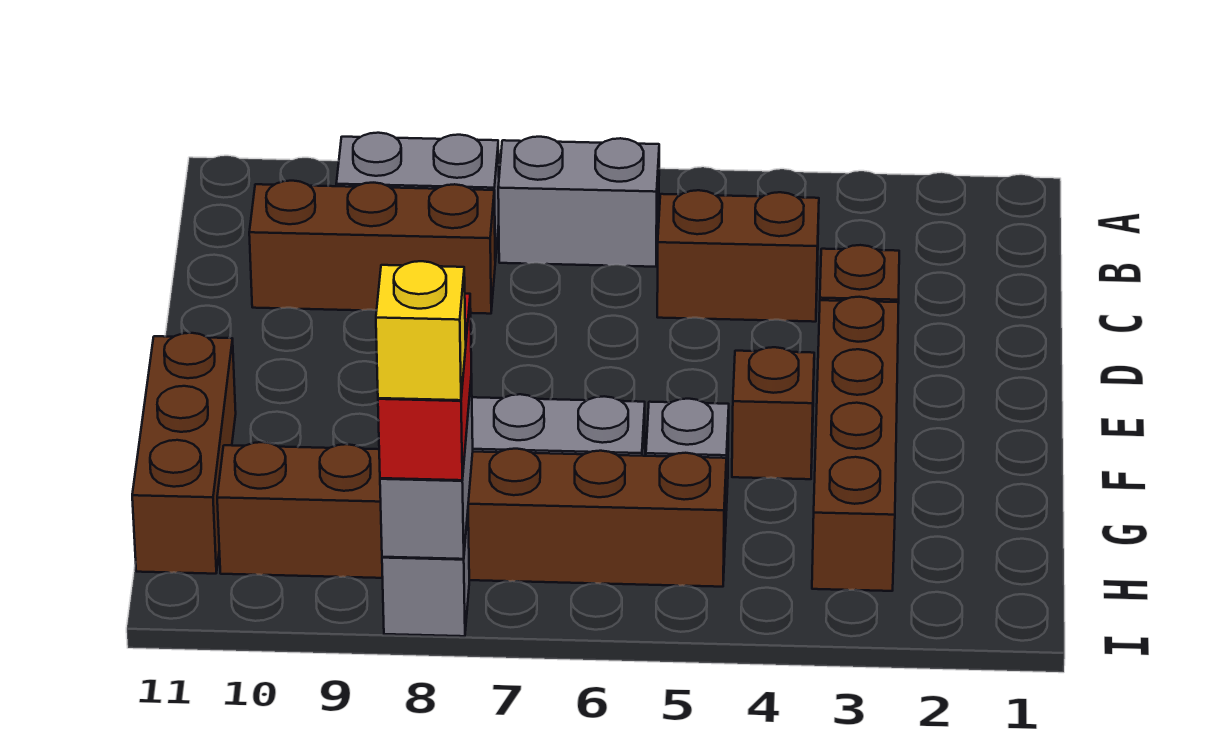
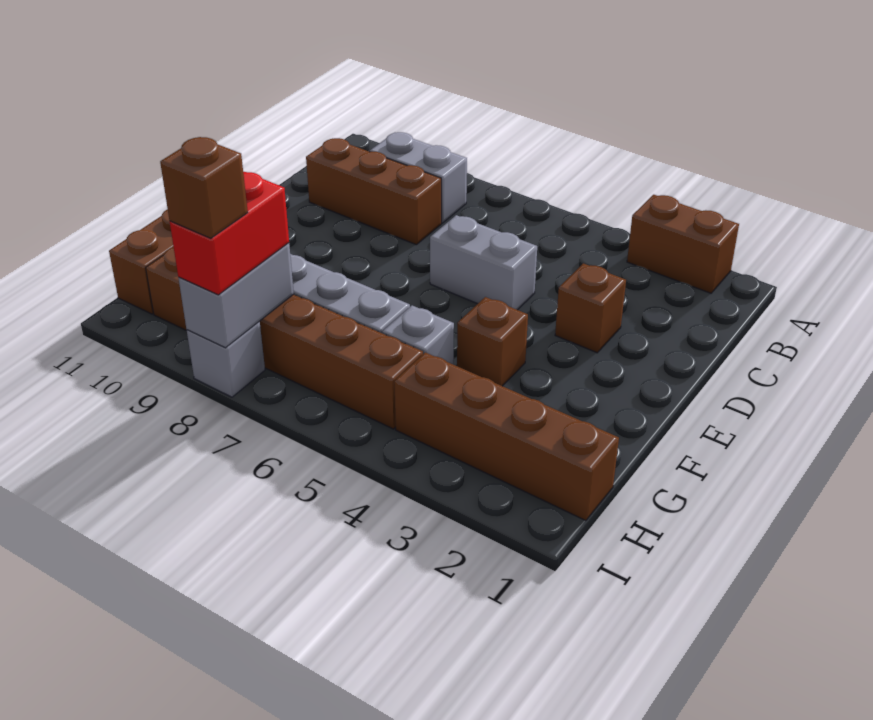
grey brick B6:B7 level 1 -> grey brick D5:D6 level 1
brown brick C4:C5 level 1 -> brown brick A2:A3 level 1
brown brick E3:H3 level 1 -> brown brick H1:H4 level 1
yellow brick I8 level 4 -> brown brick I8 level 4

